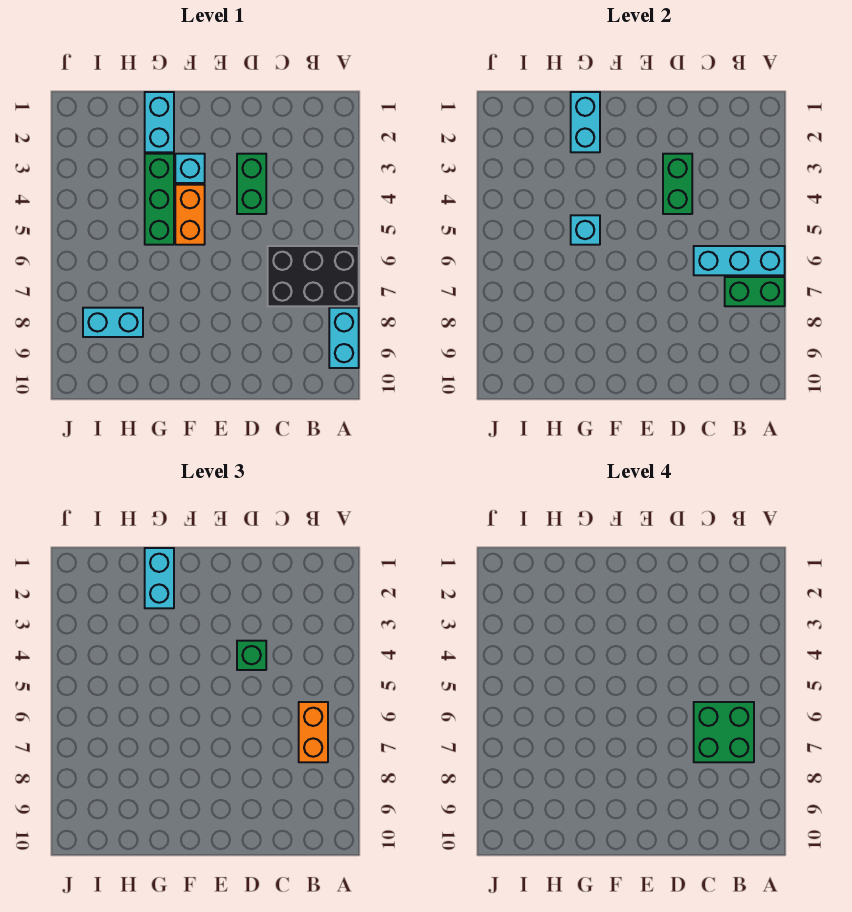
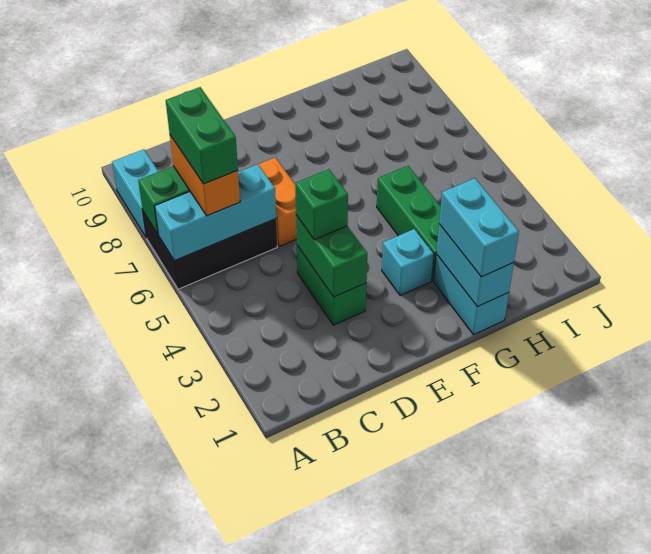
green brick B6:C7 level 4 -> green brick B6:B7 level 4
orange brick F4:F5 level 1 -> orange brick D6:D7 level 1
cyan brick G5 level 2 -> none
cyan brick H8:I8 level 1 -> none

